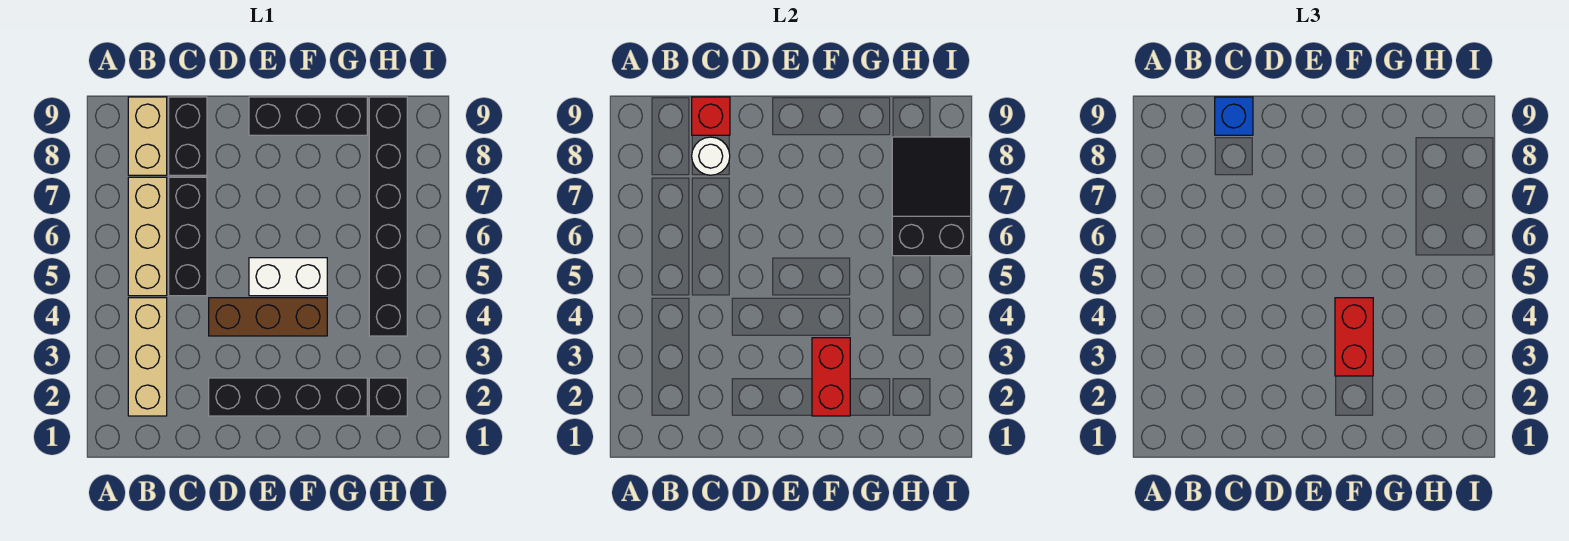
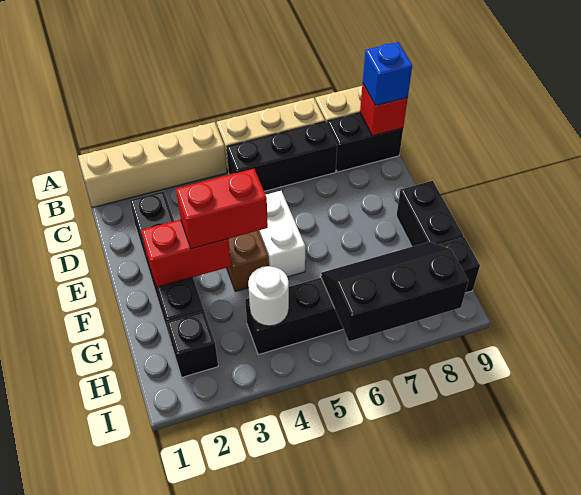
tan brick B2:B4 level 1 -> tan brick B1:B4 level 1
white round brick C8 level 2 -> white round brick H4 level 2
black brick E9:G9 level 1 -> black brick F9:G9 level 1
black slope H6:I8 level 2 top 6 -> black slope H6:I8 level 2 top I

